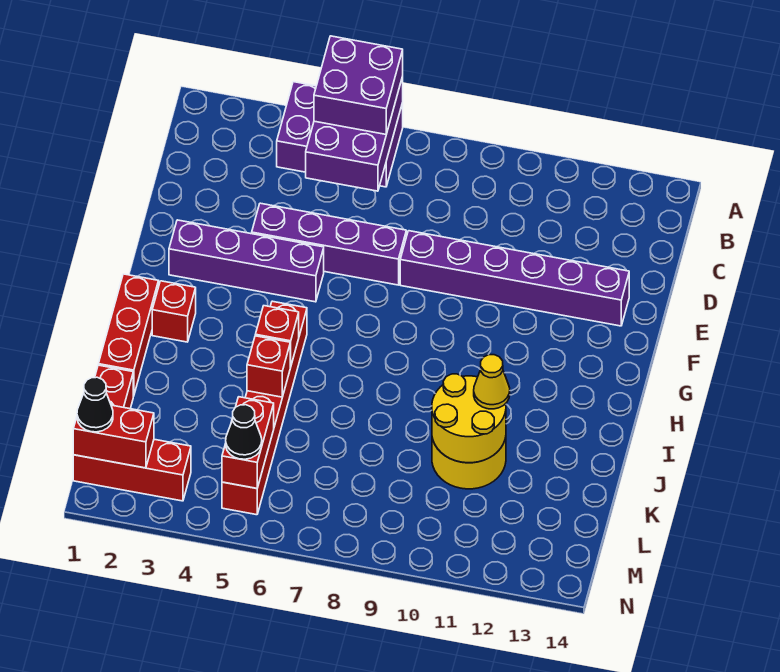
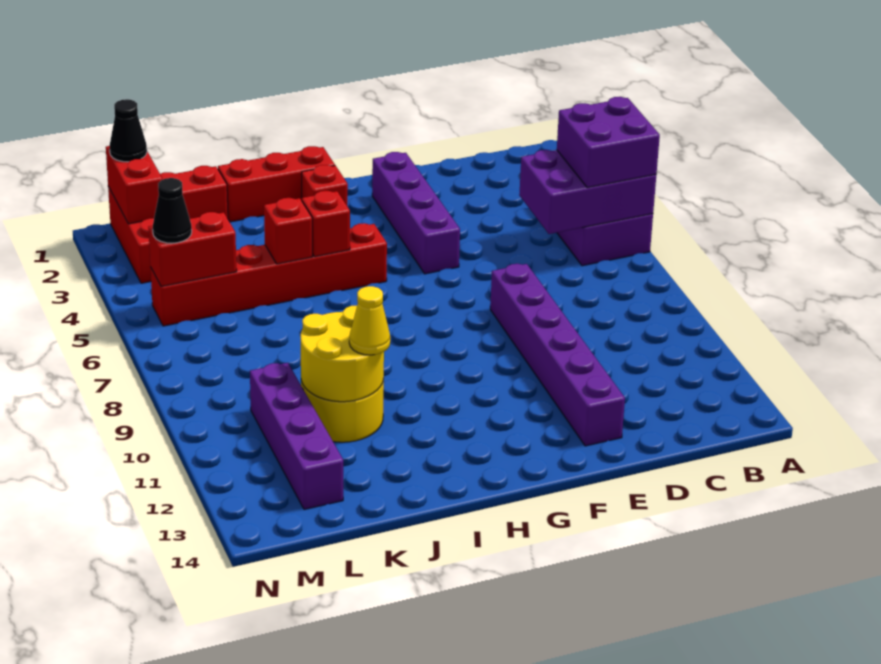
purple brick E4:E7 level 1 -> purple brick L10:L13 level 1

